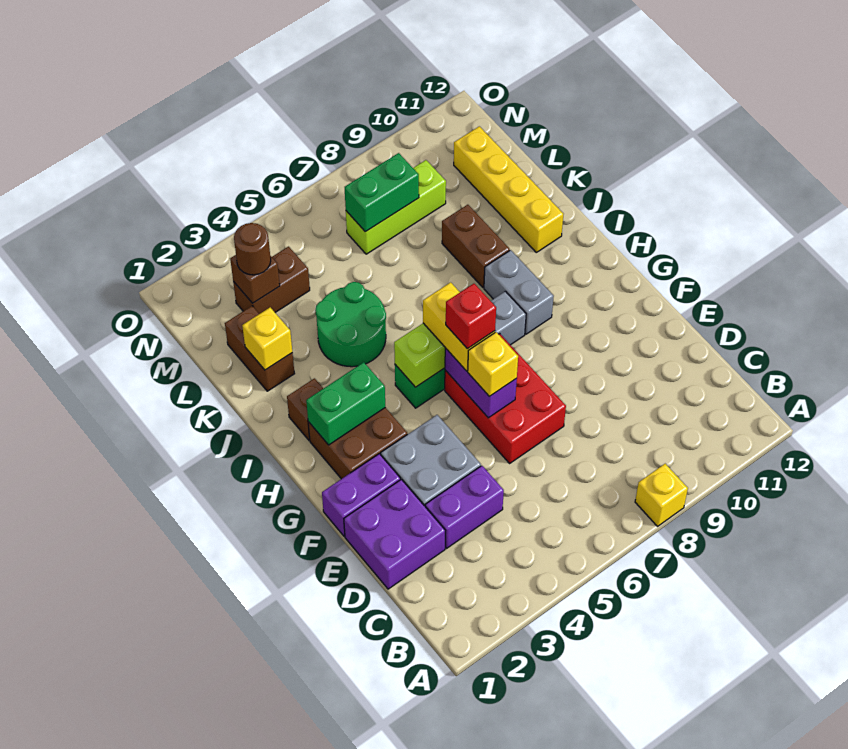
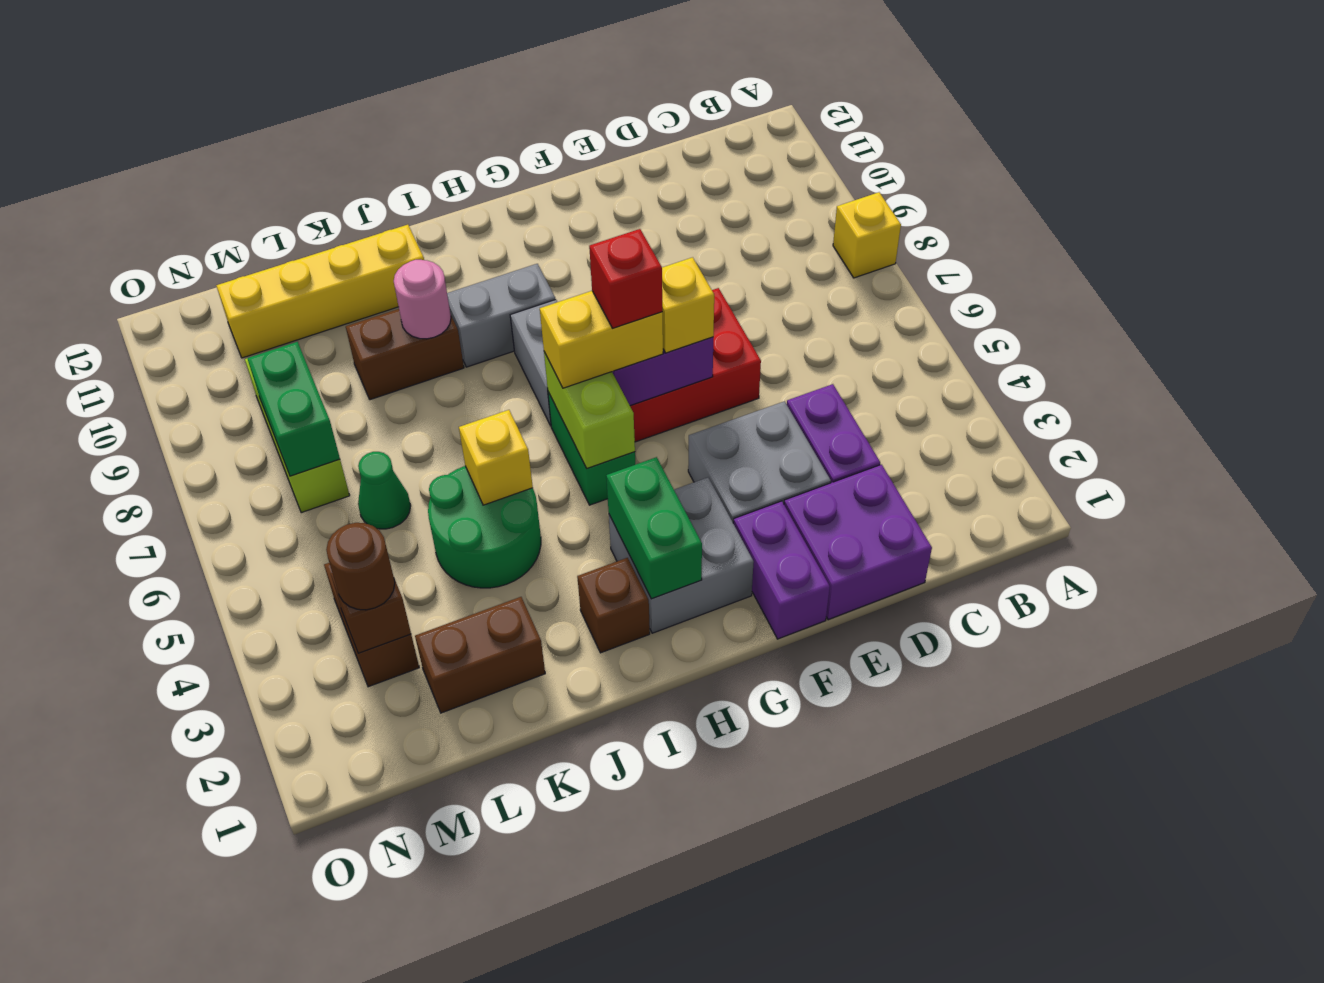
brown brick G2:H3 level 1 -> grey brick G2:H3 level 1
none -> pink round brick J9 level 2
yellow brick K2 level 2 -> yellow brick J5 level 2
none -> green cone L6 level 1

